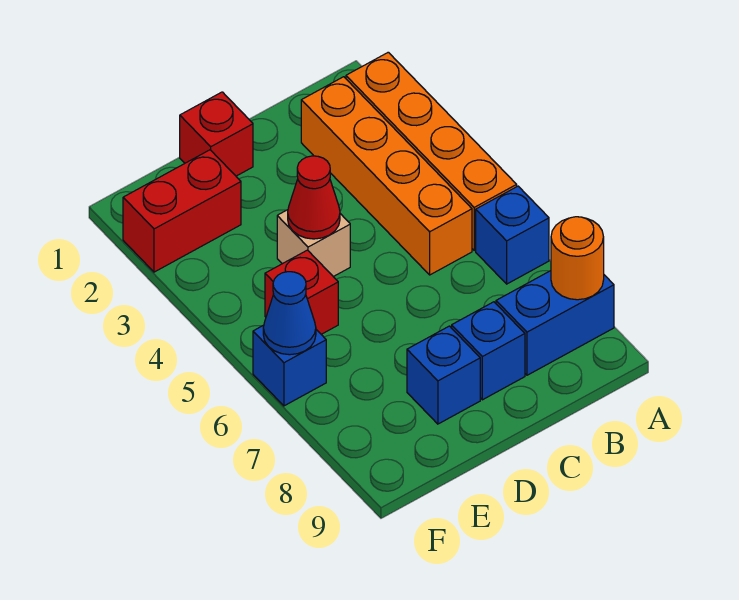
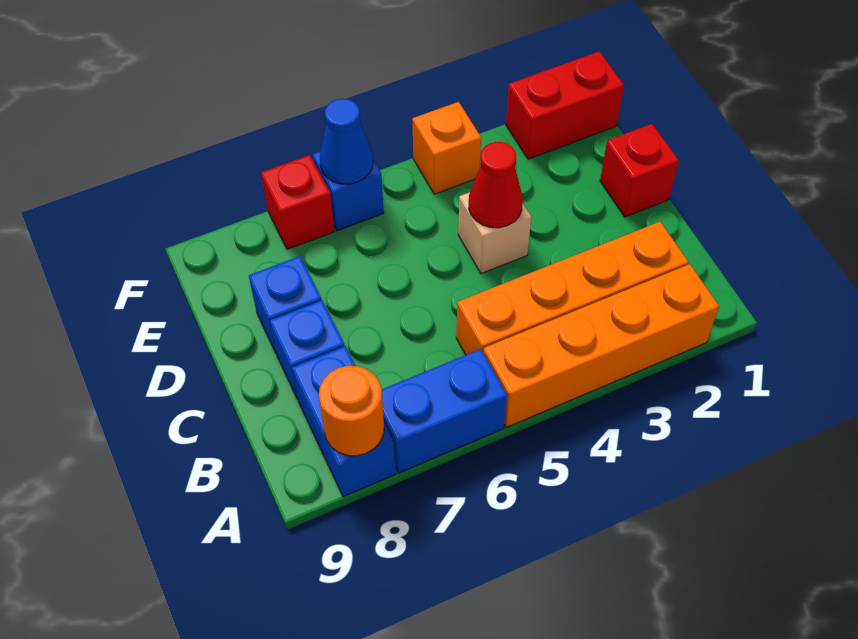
blue brick A6 level 1 -> blue brick A6:A7 level 1
red brick E2:F2 level 1 -> red brick F1:F2 level 1
red brick E5 level 1 -> red brick F7 level 1
none -> orange brick F4 level 1

